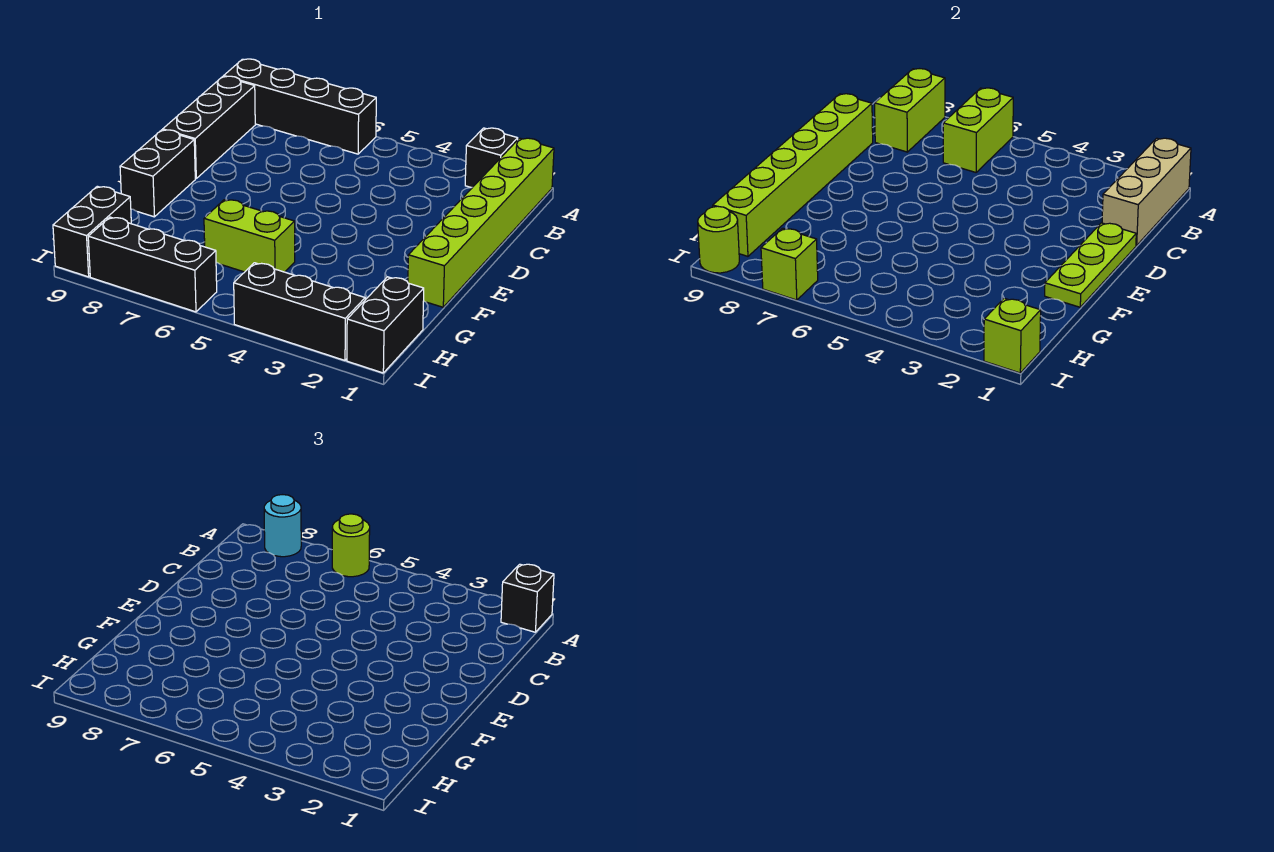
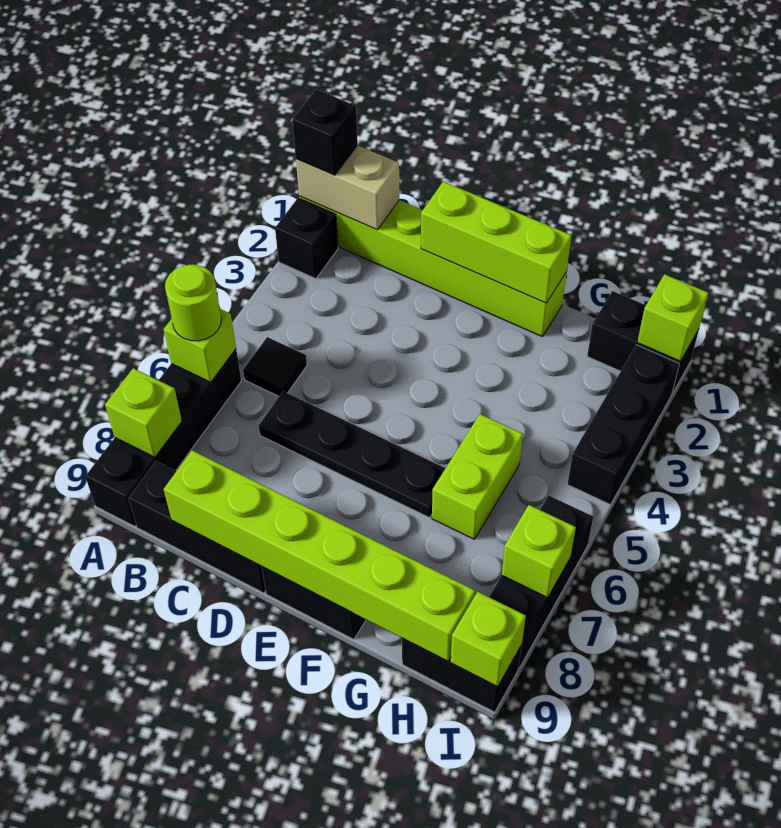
tan brick A1:C1 level 2 -> tan brick A1:B1 level 2
lime brick A6:B6 level 2 -> lime brick A6 level 2
lime brick A8:B8 level 2 -> lime brick A8 level 2
cyan round brick A8 level 3 -> none
none -> black tile B5 level 1
none -> black plate C6:F6 level 1
lime plate D1:F1 level 2 -> lime brick D1:F1 level 2
lime round brick I9 level 2 -> lime brick I9 level 2

